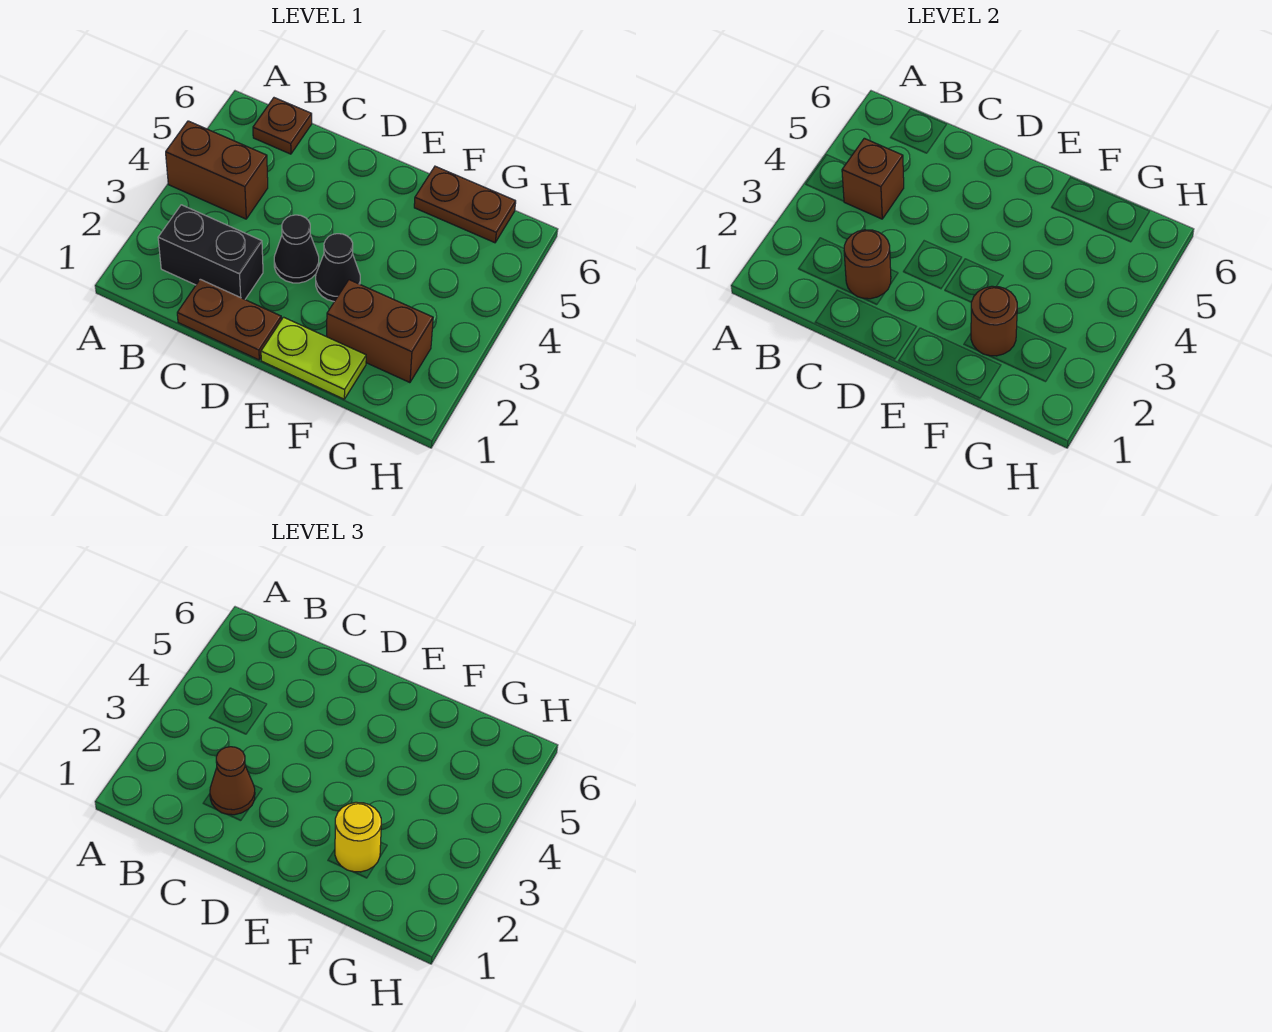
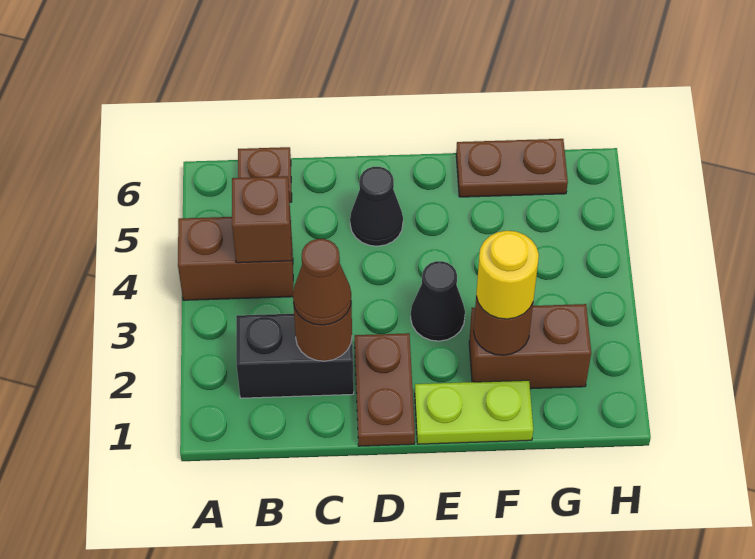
brown plate C1:D1 level 1 -> brown plate D1:D2 level 1
black cone D3 level 1 -> black cone D5 level 1

